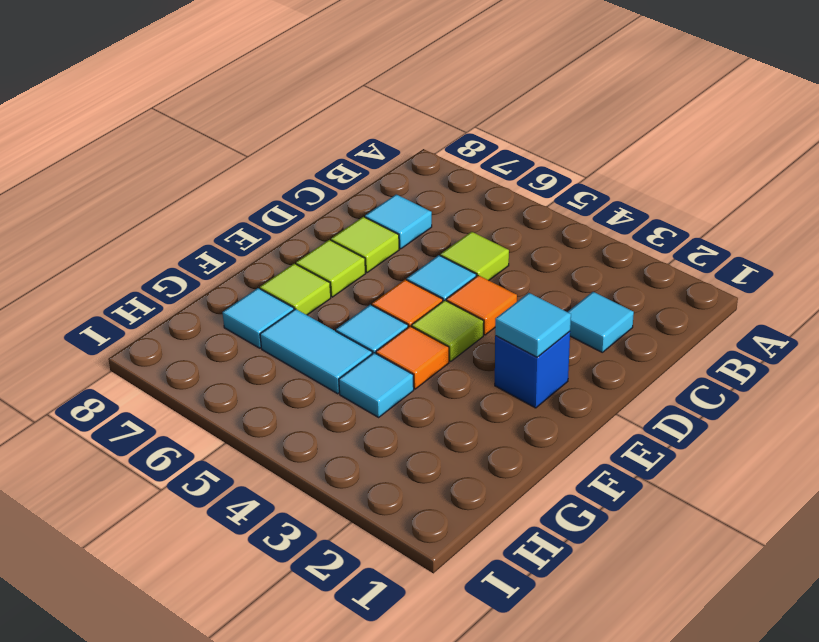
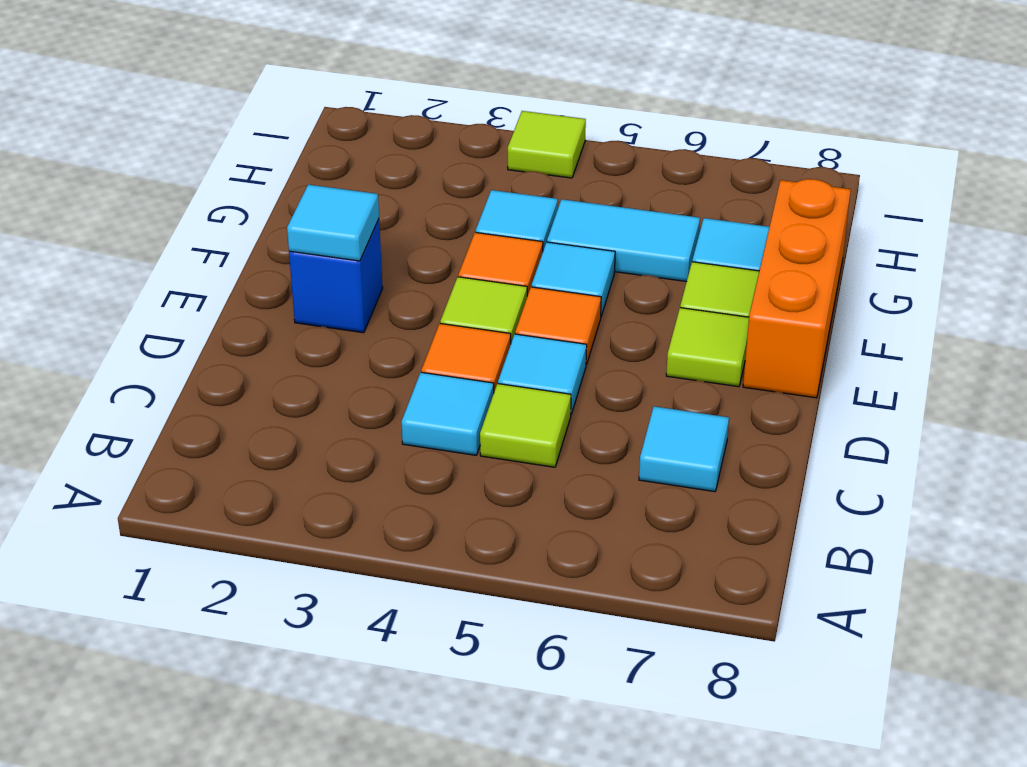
cyan tile C2 level 1 -> cyan tile C4 level 1
lime tile D7 level 1 -> lime tile I4 level 1
none -> orange brick E8:G8 level 1

